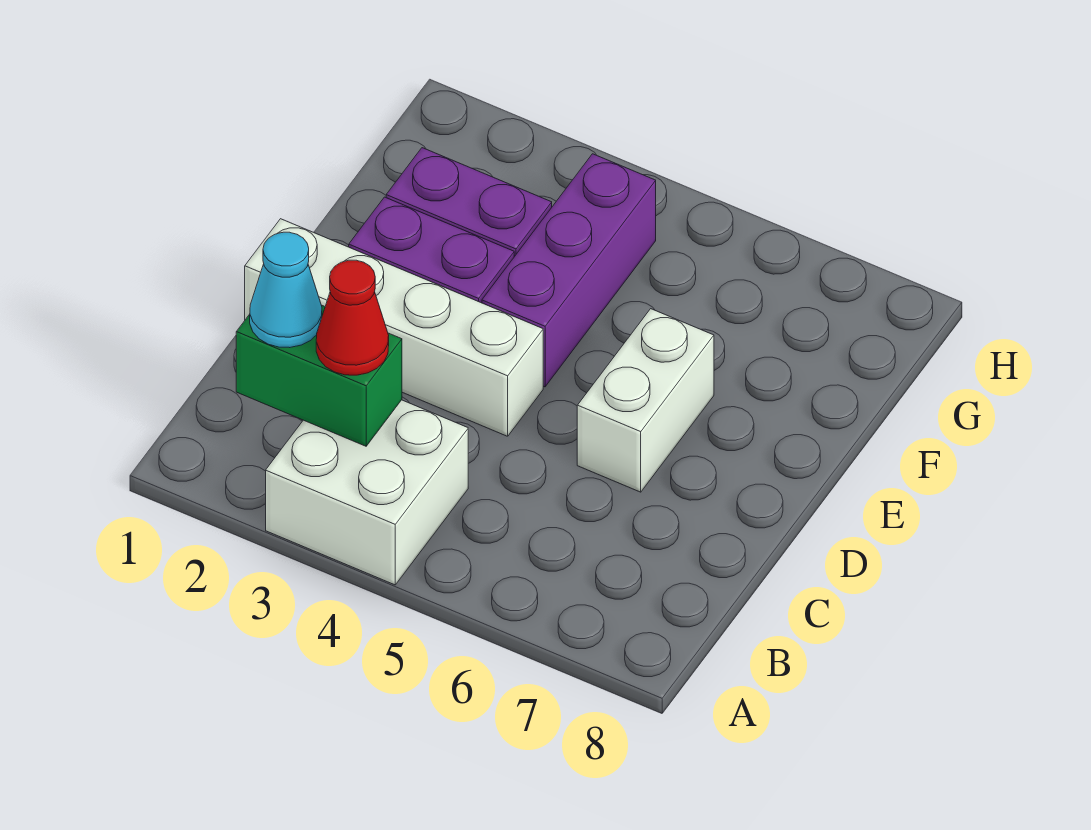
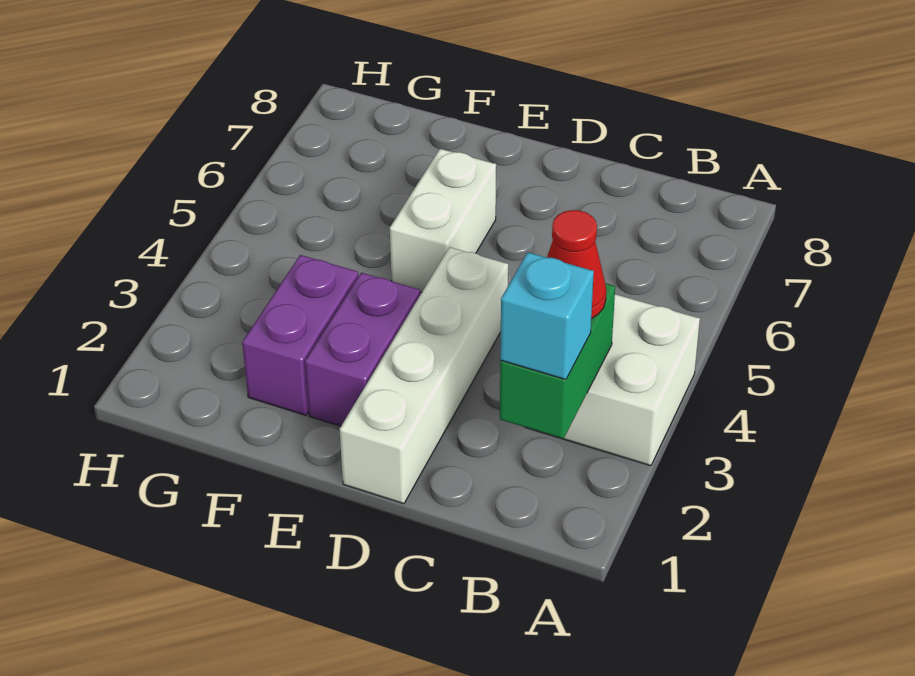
cyan cone B2 level 3 -> cyan brick B2 level 3
white brick D6:E6 level 1 -> white brick E5:E6 level 1
purple brick E4:G4 level 1 -> none

